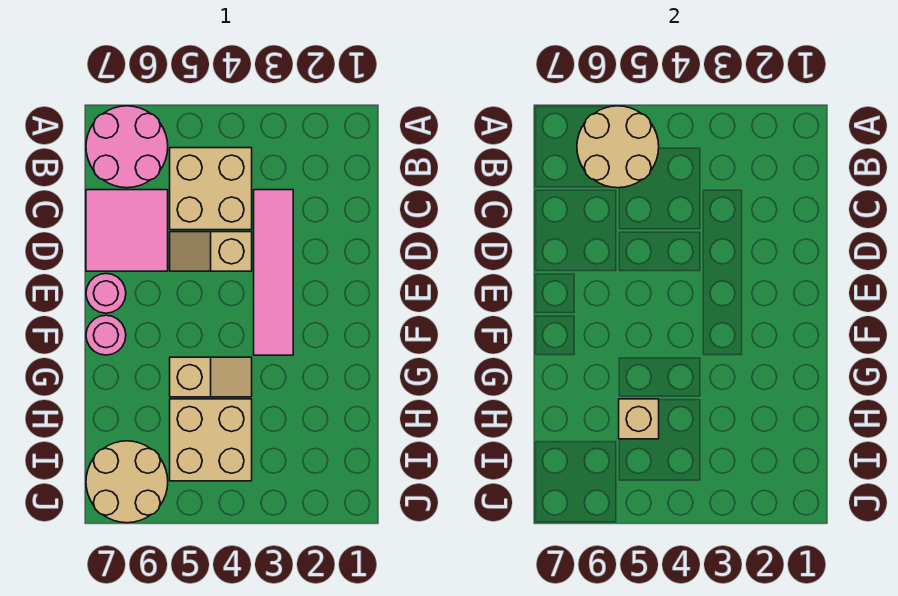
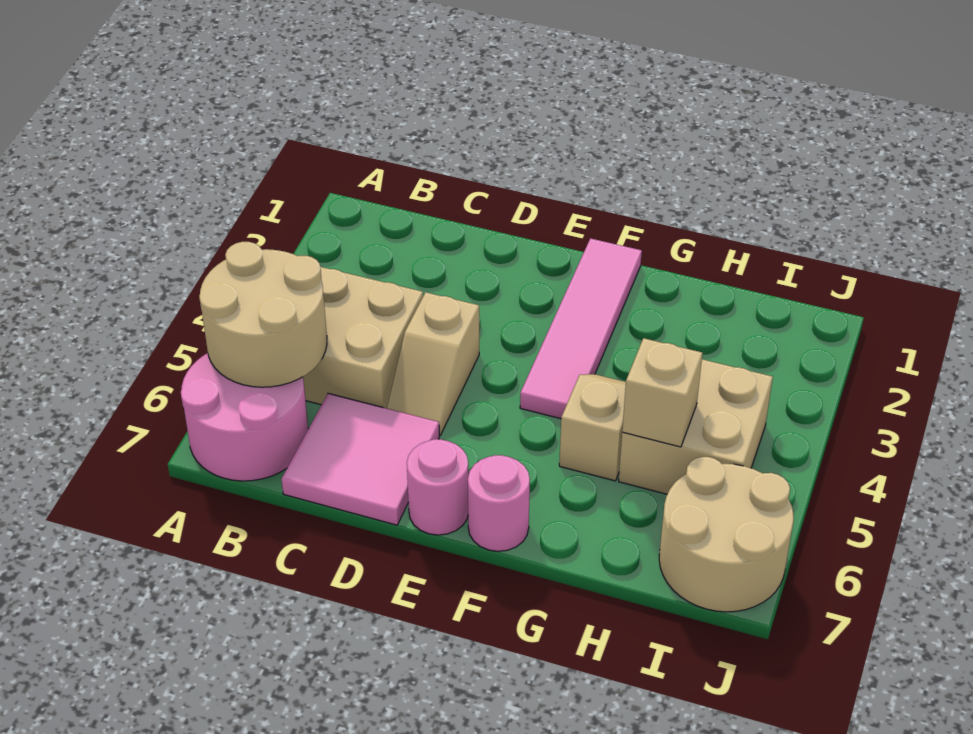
pink tile C3:F3 level 1 -> pink tile F1:F4 level 1

